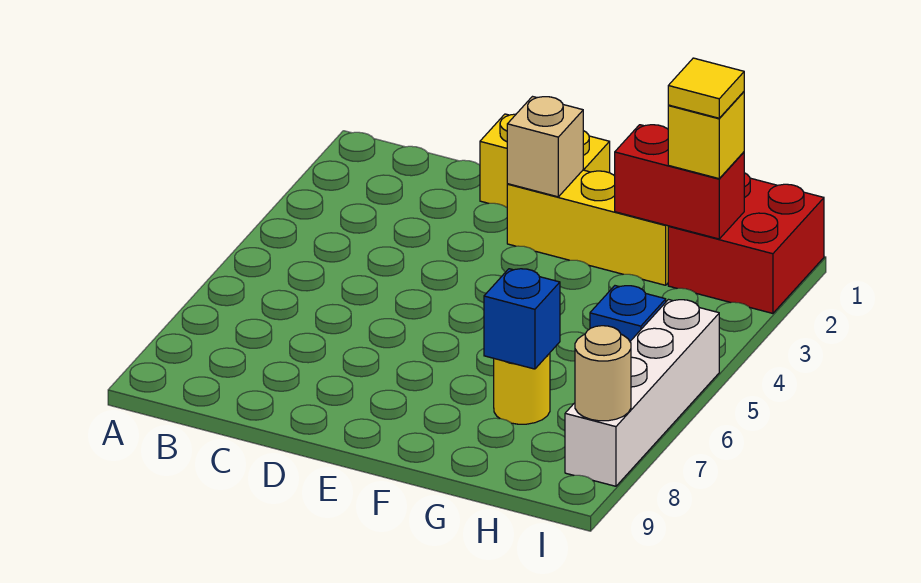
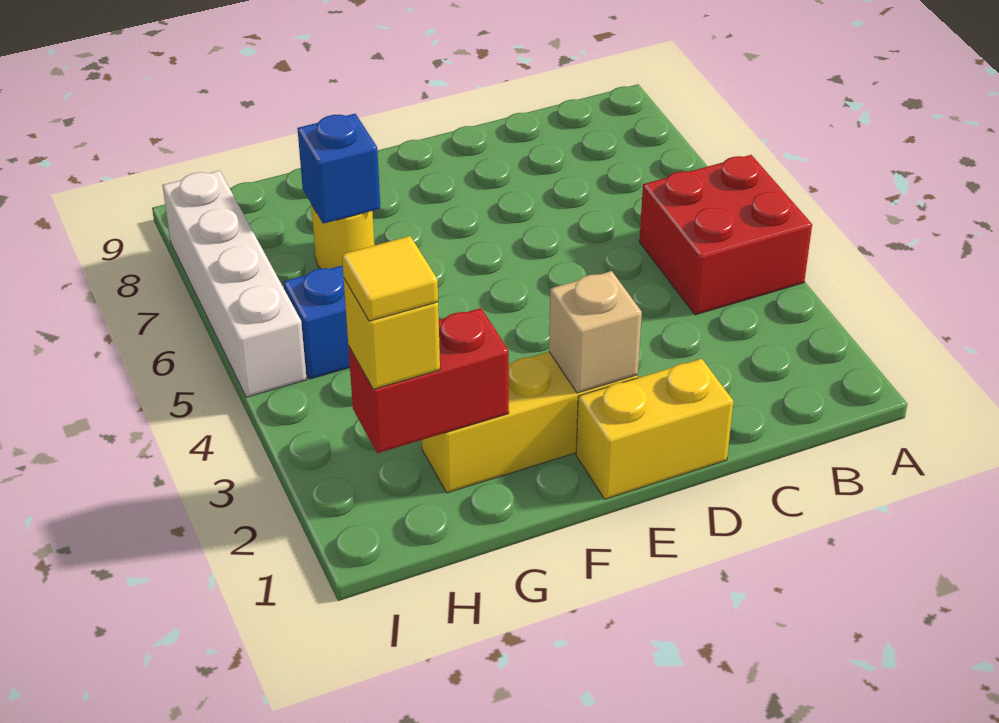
red brick H1:I2 level 1 -> red brick A4:B5 level 1
tan round brick I8 level 2 -> none

